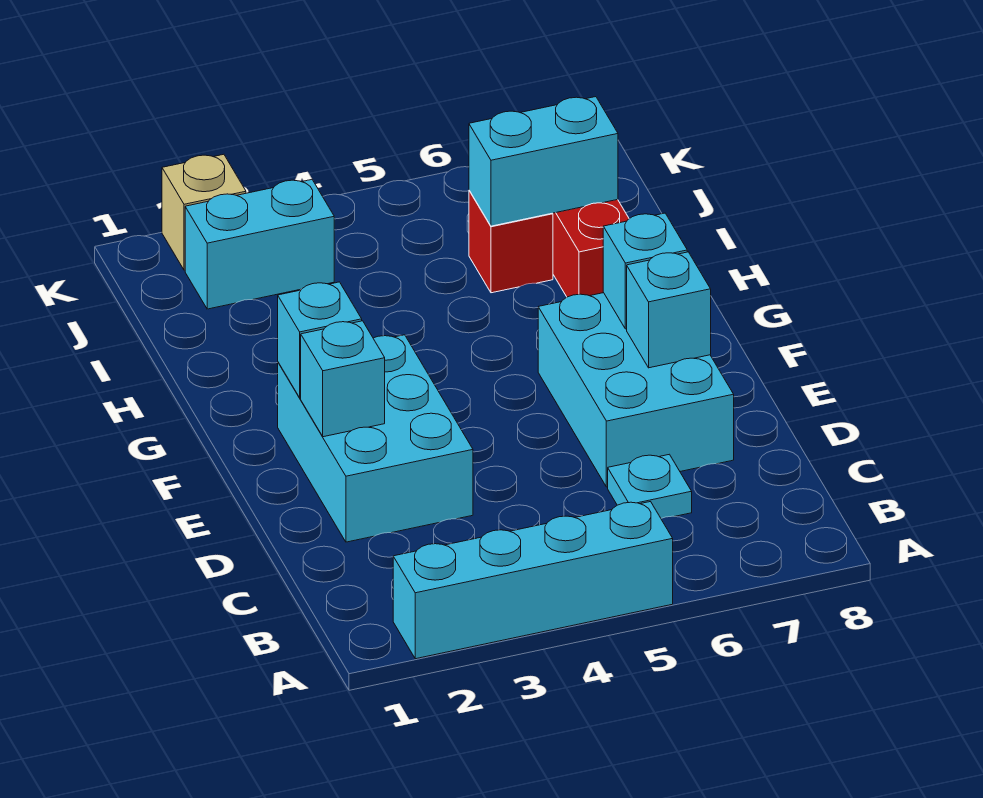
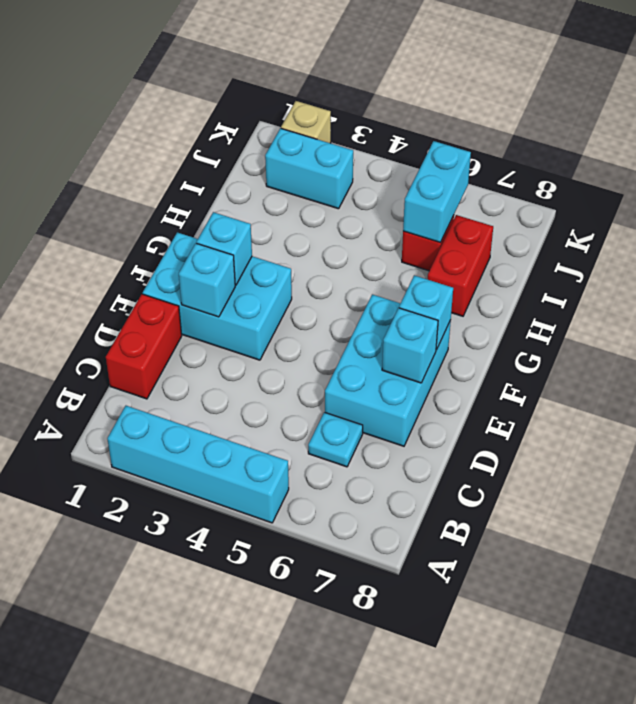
none -> red brick C1:D1 level 1
cyan brick D2:F3 level 1 -> cyan brick E1:F3 level 1
cyan brick I6:I7 level 2 -> cyan brick I6:J6 level 2

